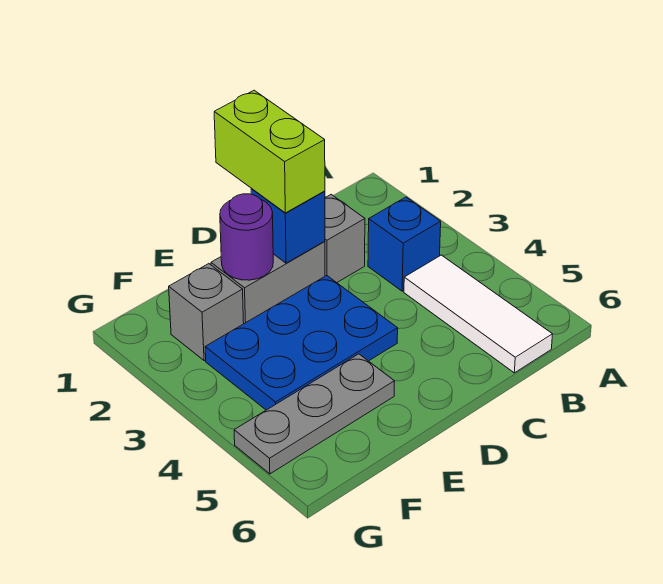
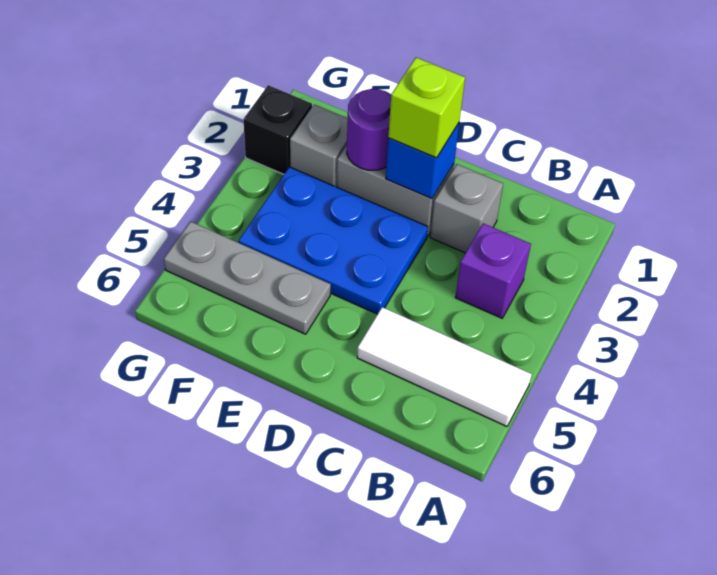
blue brick B3 level 1 -> purple brick B3 level 1
white tile B4:B6 level 1 -> white tile A5:C5 level 1
lime brick D1:D2 level 3 -> lime brick D2 level 3
none -> black brick G2 level 1

